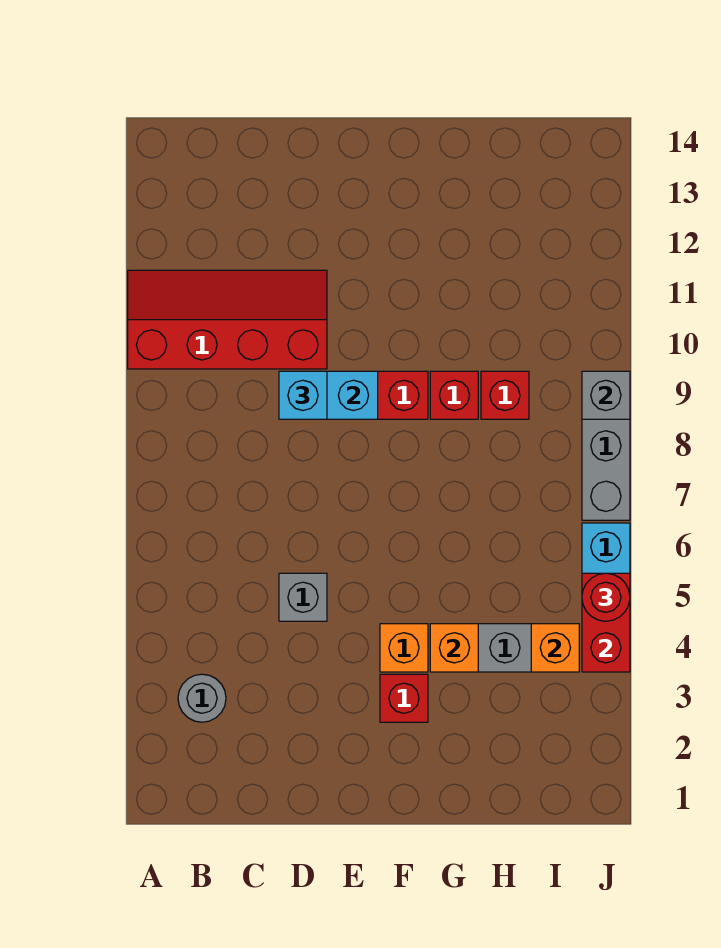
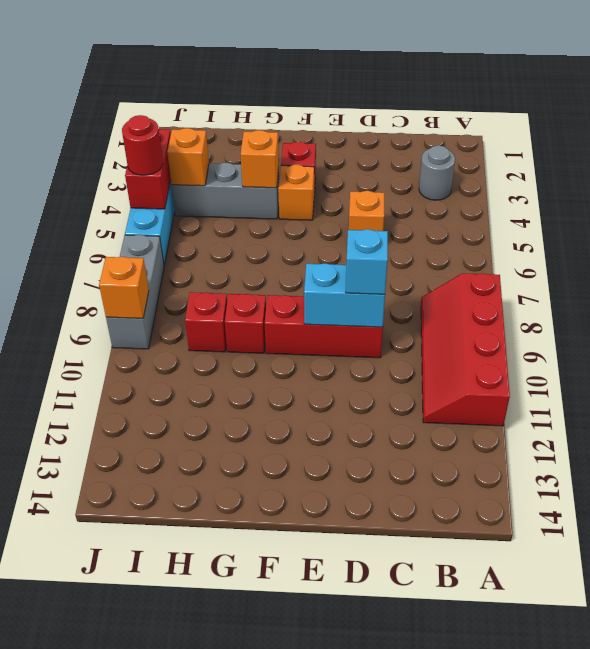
red slope A10:D11 level 1 top 10 -> red slope A8:B11 level 1 top A
grey brick D5 level 1 -> orange brick D5 level 1
grey brick J9 level 2 -> orange brick J9 level 2

